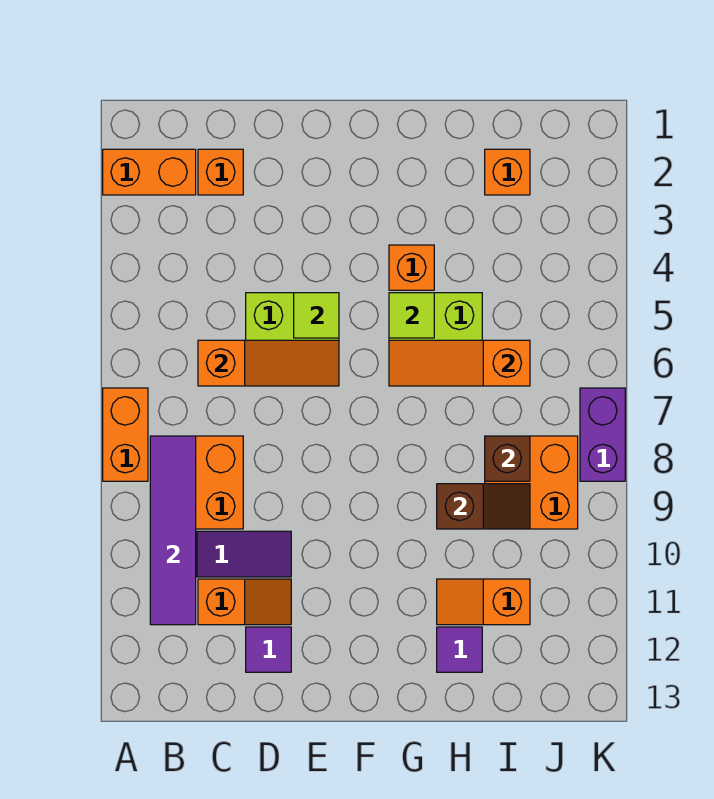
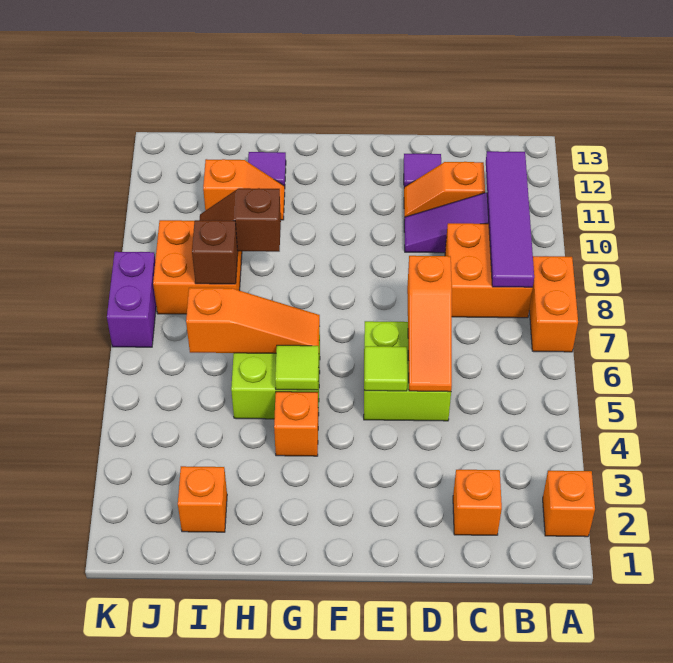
orange brick A2:B2 level 1 -> orange brick A2 level 1
orange slope C6:E6 level 2 top C -> orange slope D5:D7 level 2 top 7

